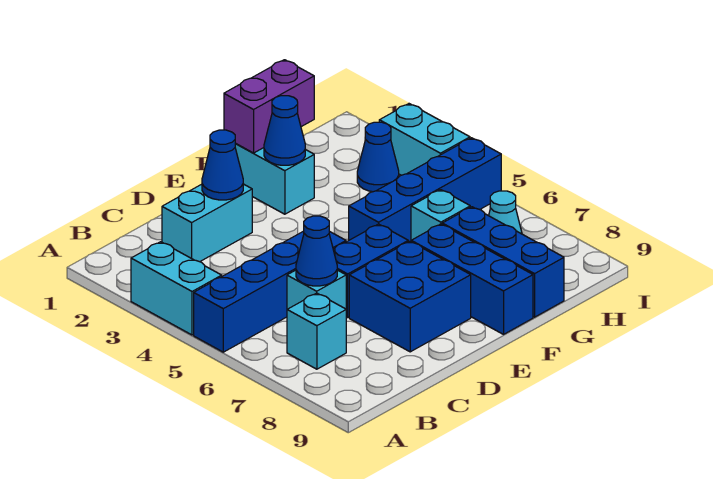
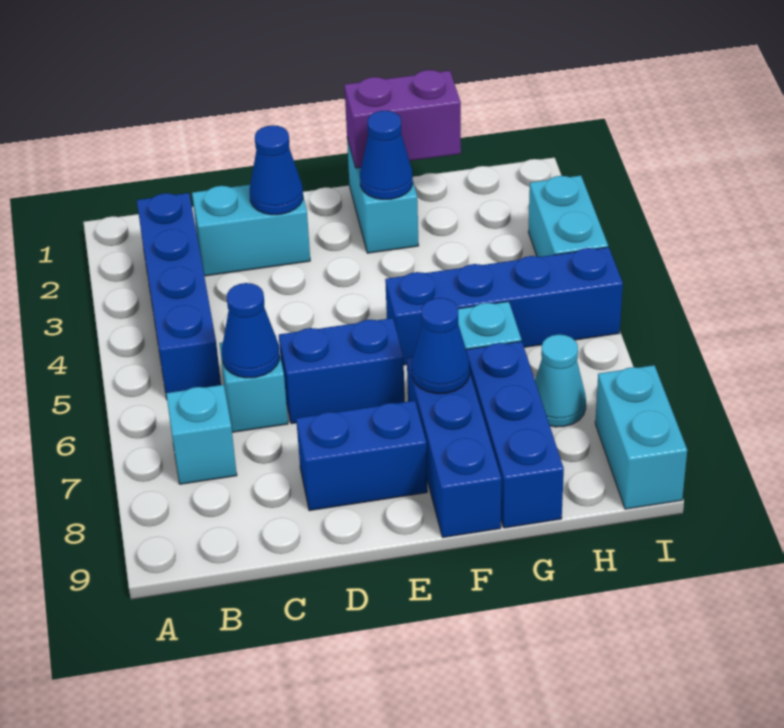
cyan brick A3:A4 level 1 -> cyan brick I8:I9 level 1
blue brick A5:D5 level 1 -> blue brick B2:B5 level 1
blue brick D7:E8 level 1 -> blue brick D8:E8 level 1
blue cone H3 level 1 -> blue cone F7 level 2

